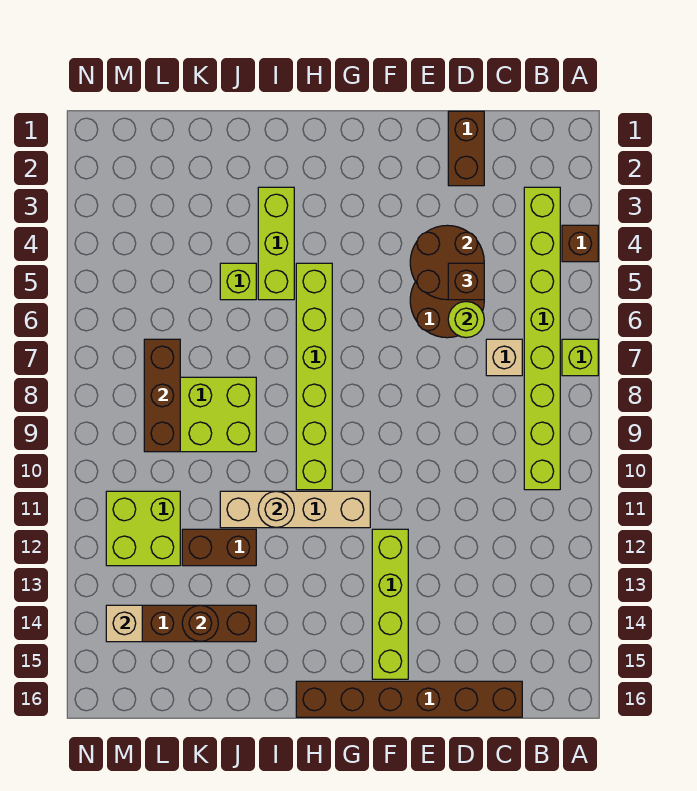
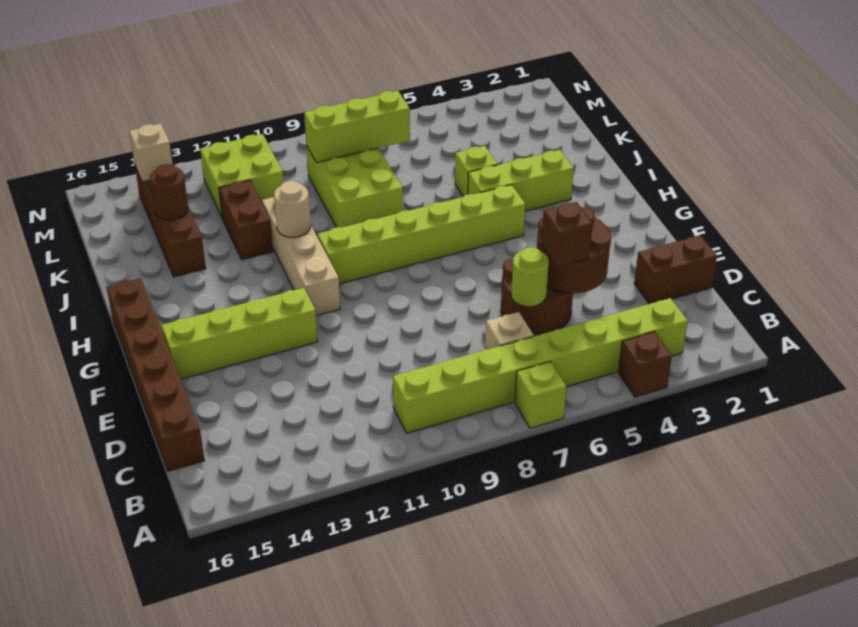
brown brick L7:L9 level 2 -> lime brick L7:L9 level 2

